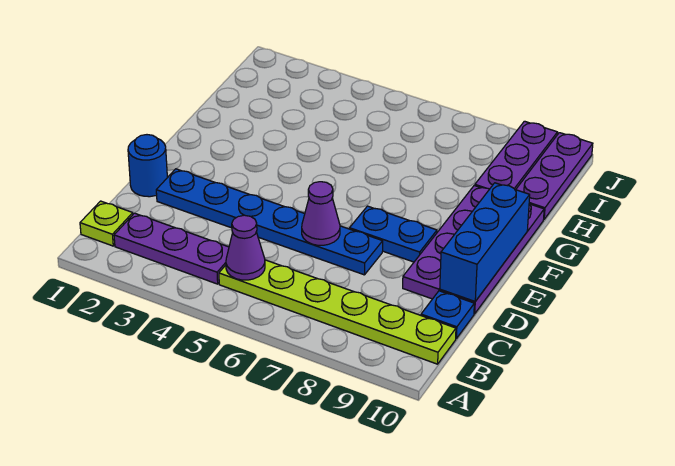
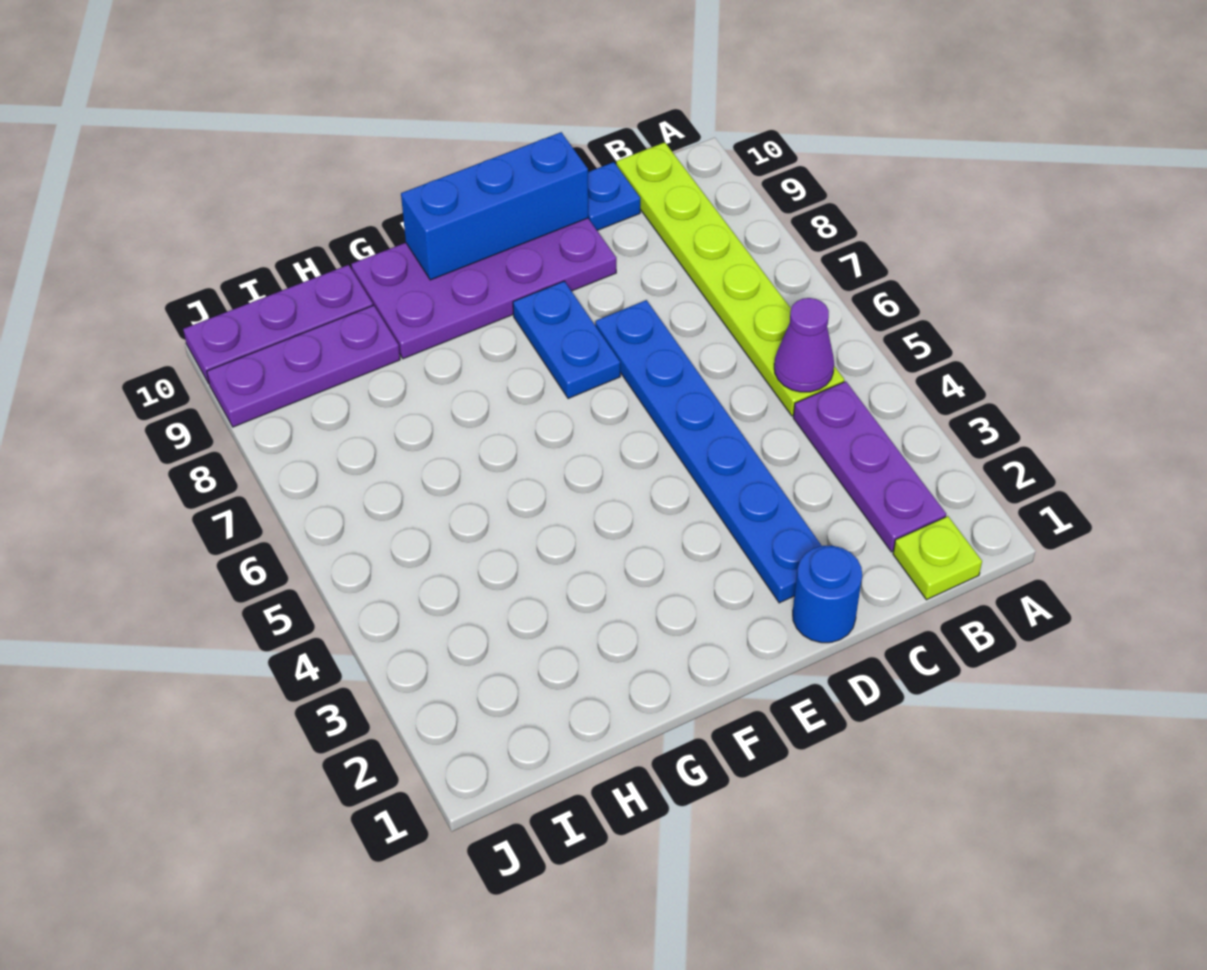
purple cone D6 level 2 -> none

